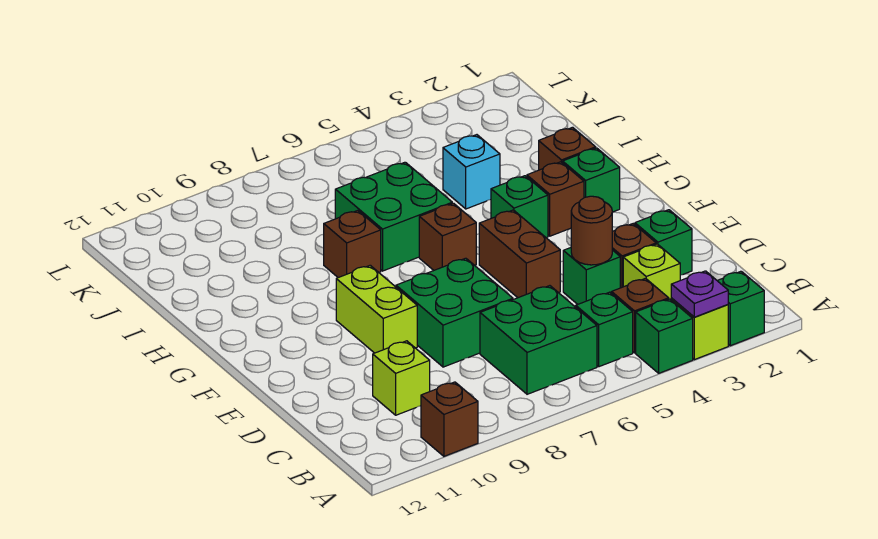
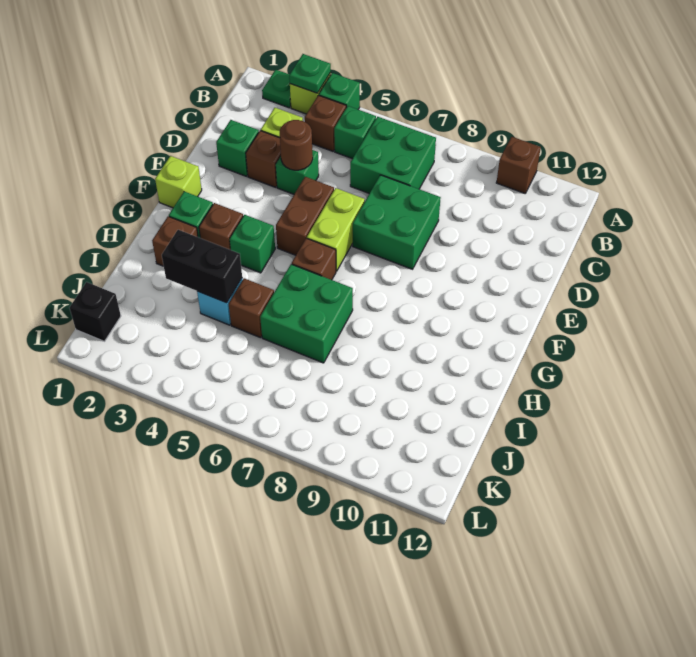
green brick A2 level 1 -> green plate A2 level 1
purple plate A3 level 2 -> green plate A3 level 2
lime brick C10 level 1 -> lime brick F1 level 1
lime brick E9:F9 level 1 -> lime brick E6:F6 level 1
brown brick H8 level 1 -> brown brick I5 level 1
none -> black brick I3:I4 level 2
none -> black brick K1 level 1

